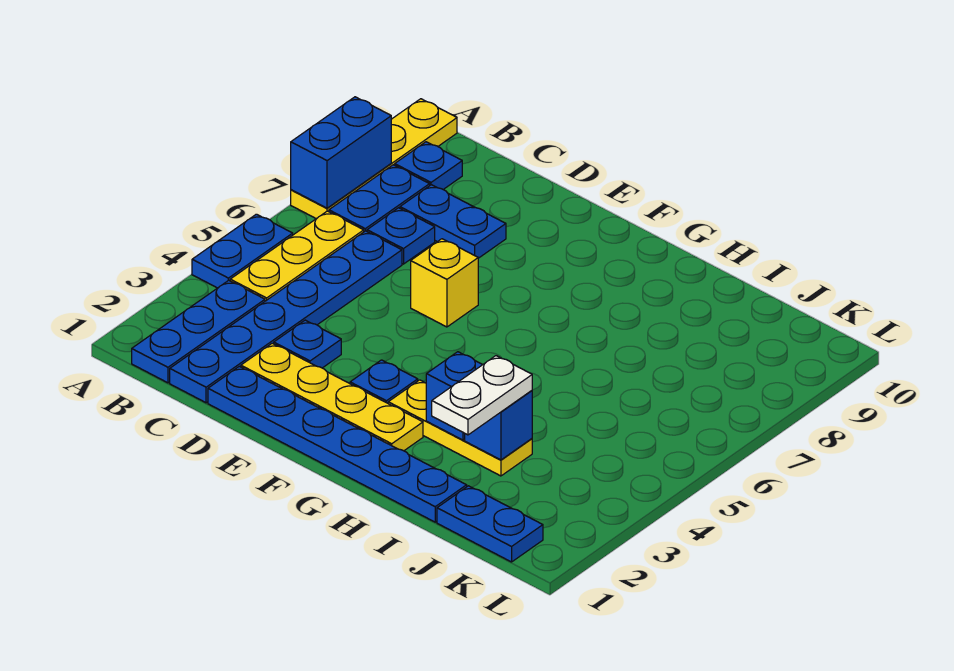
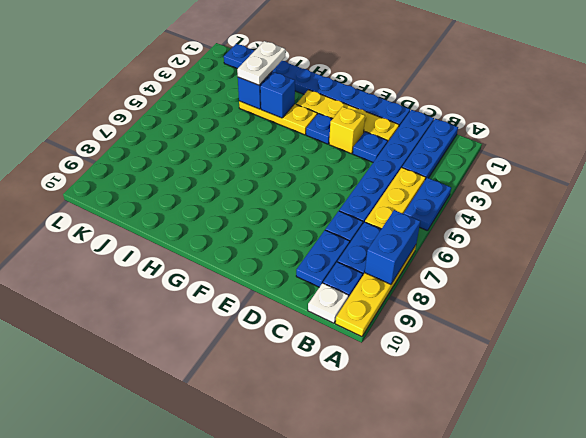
none -> white plate B10 level 1
blue plate C8:D8 level 1 -> blue plate C8:C9 level 1
yellow brick E6 level 1 -> yellow brick E3 level 1

